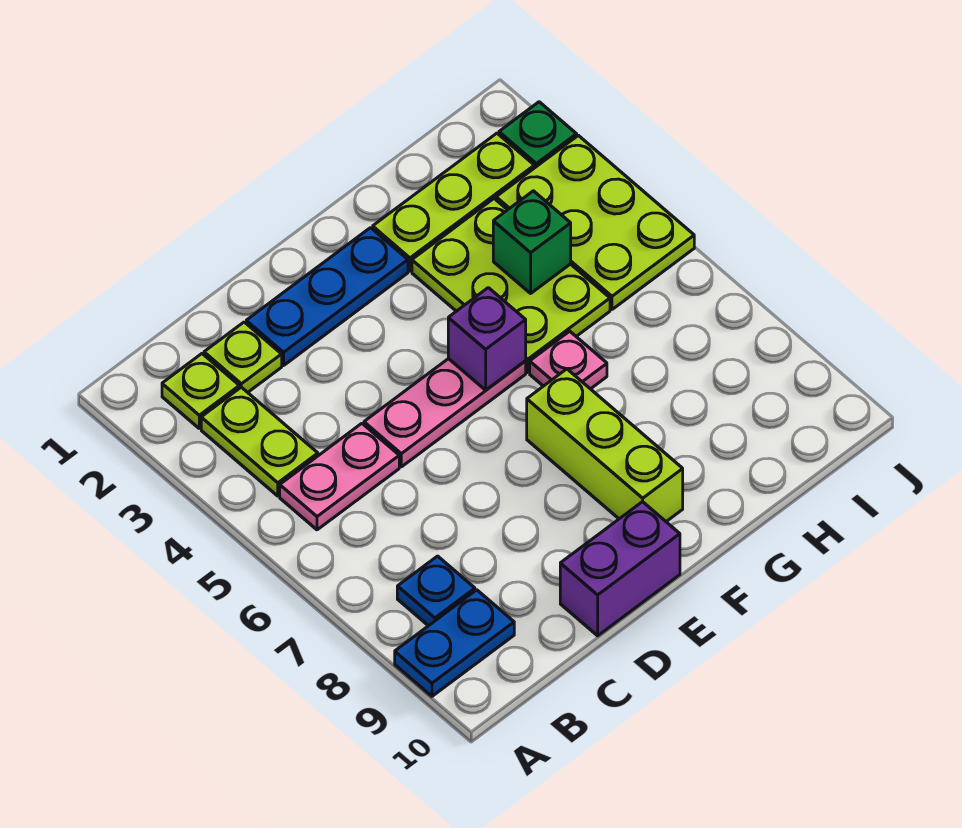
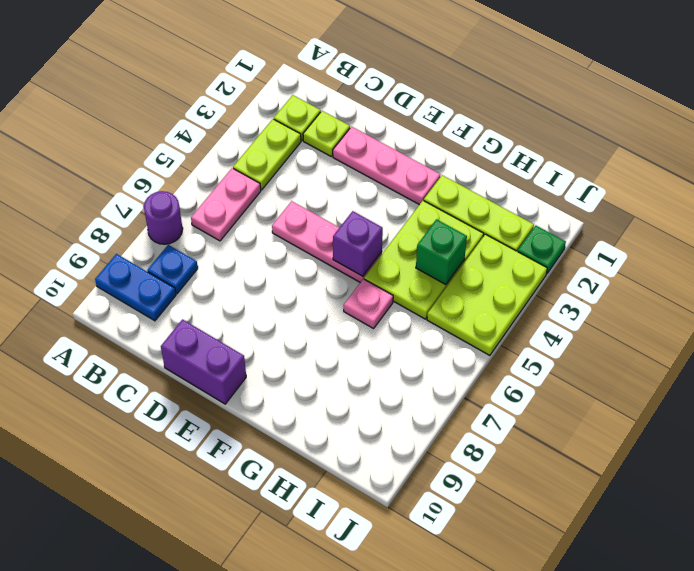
none -> purple round brick A7 level 1
pink plate B5:C5 level 1 -> pink plate B5:B6 level 1
blue plate D2:F2 level 1 -> pink plate D2:F2 level 1
lime brick F7:F9 level 1 -> none

